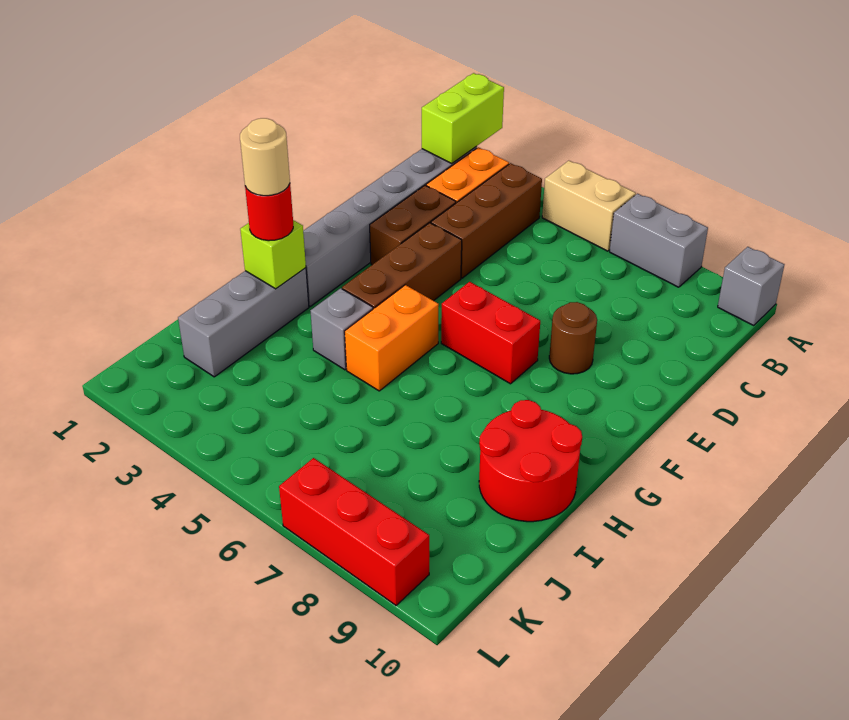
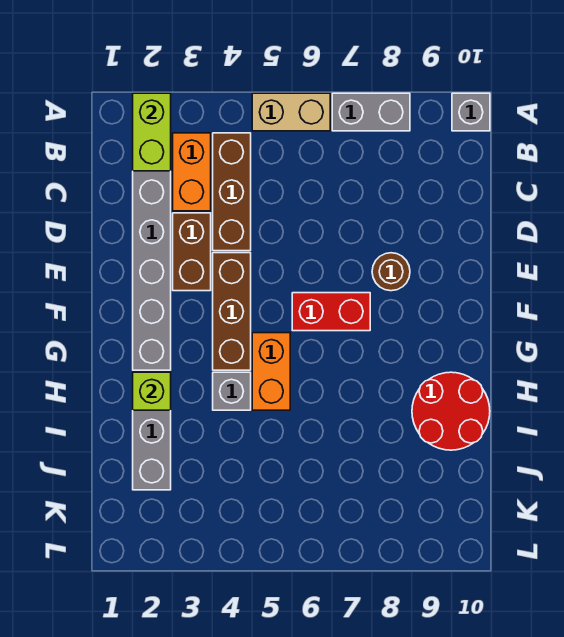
red round brick H2 level 3 -> none
tan round brick H2 level 4 -> none
red brick L7:L9 level 1 -> none

